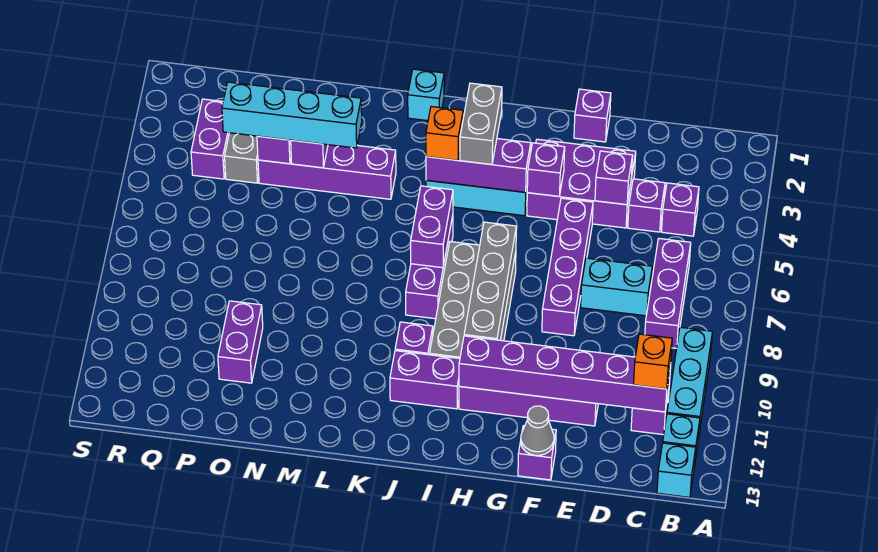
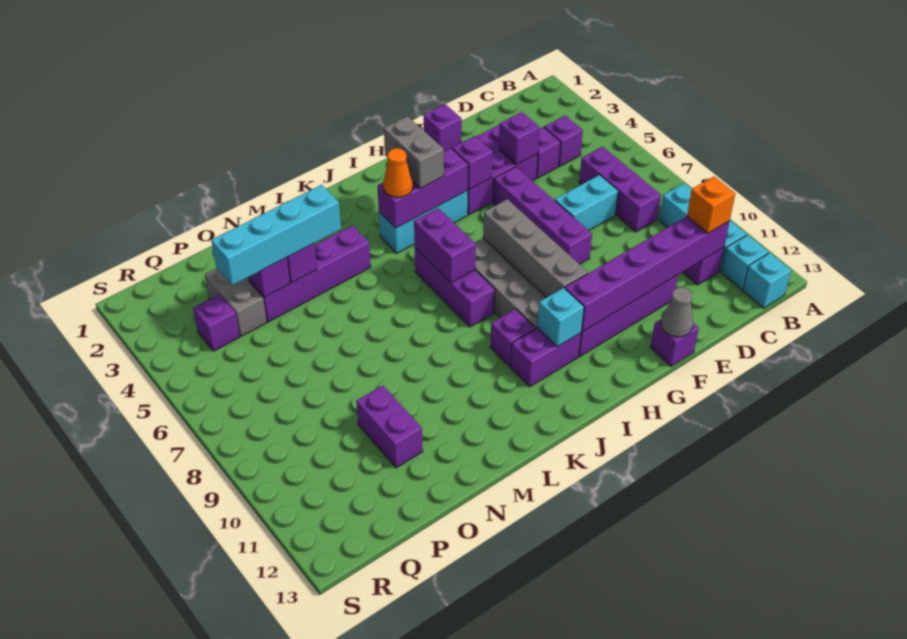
orange brick J4 level 3 -> orange cone J4 level 3
cyan brick K1 level 1 -> cyan brick I11 level 2
purple brick Q3:Q4 level 1 -> purple brick Q4 level 1

